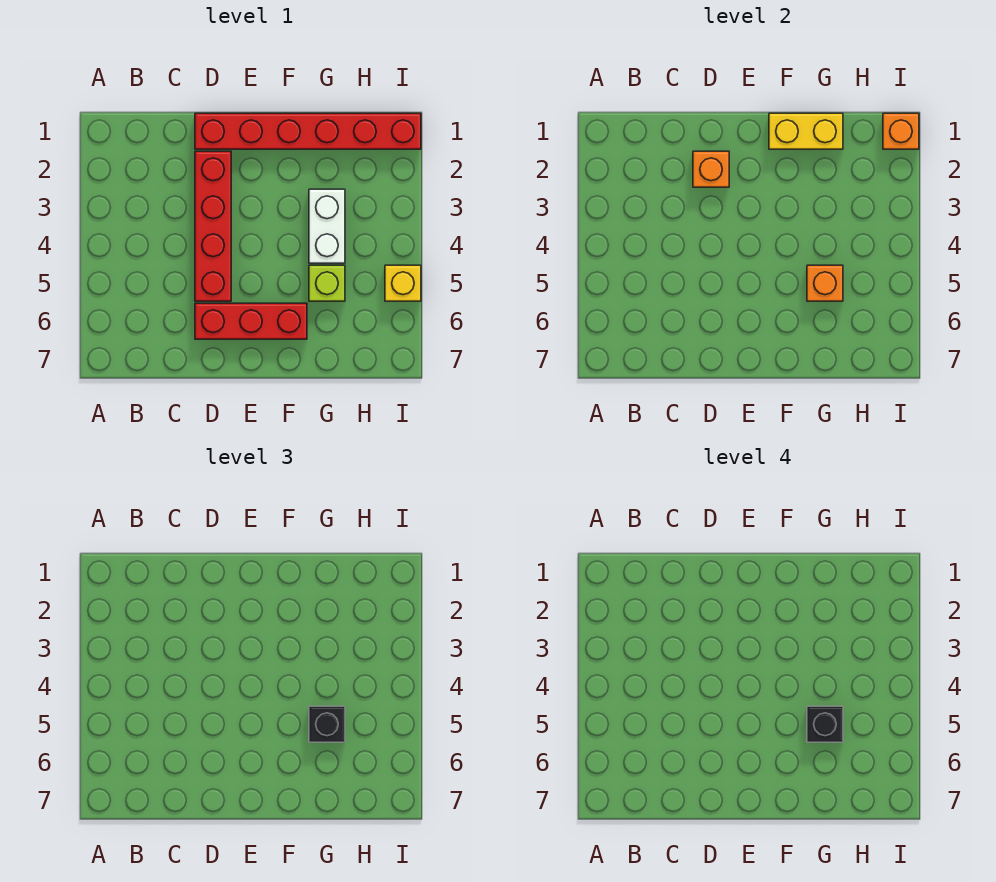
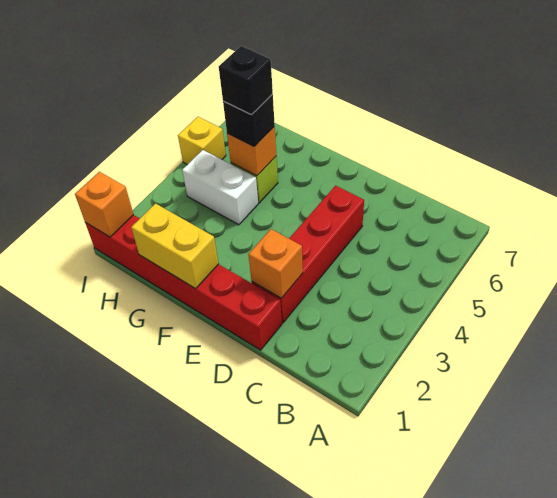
red brick D6:F6 level 1 -> none
white brick G3:G4 level 1 -> white brick G4:H4 level 1

